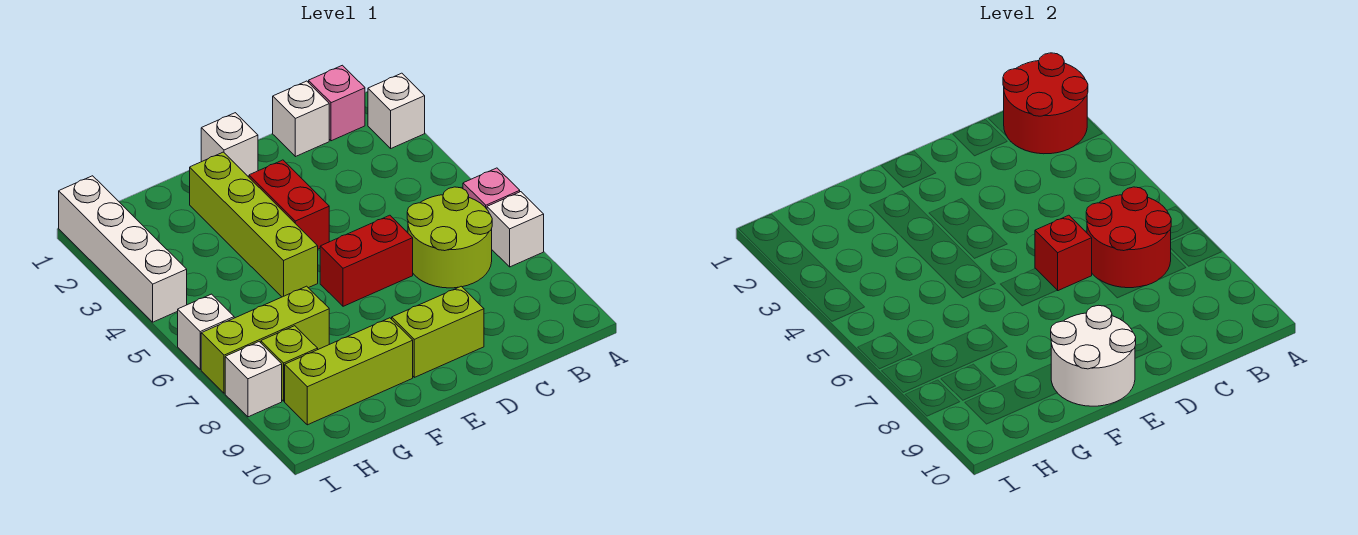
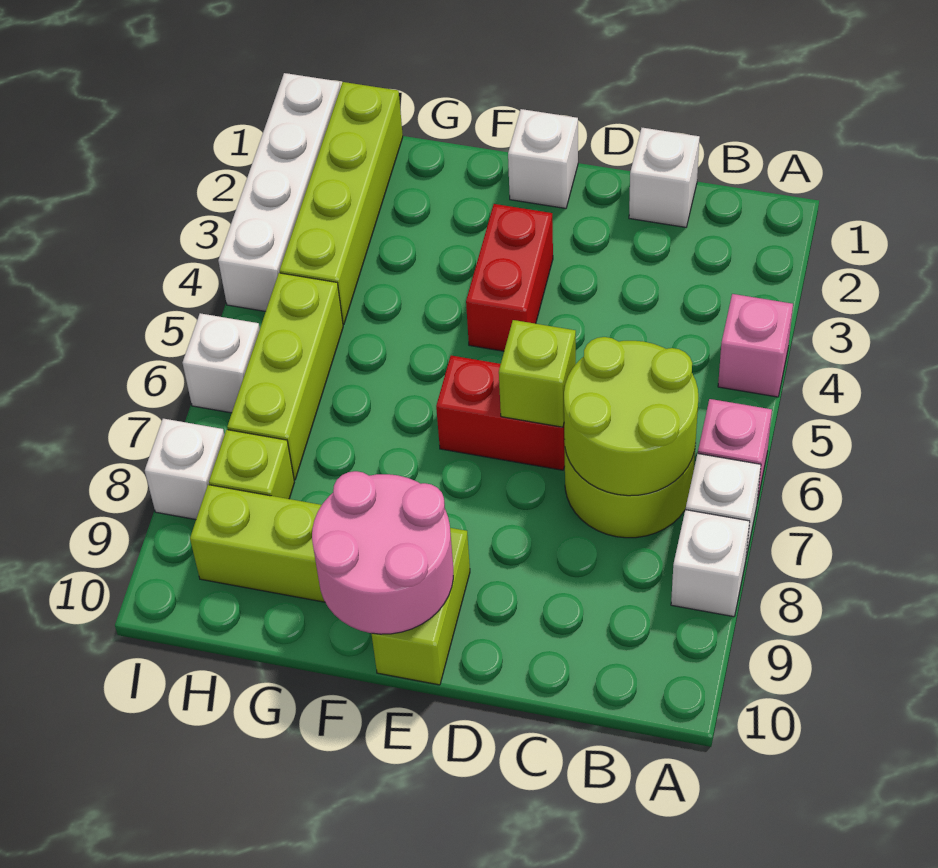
red round brick A1:B2 level 2 -> none
white brick A2 level 1 -> white brick A8 level 1
pink brick B1 level 1 -> pink brick A4 level 1
red round brick B6:C7 level 2 -> lime round brick B6:C7 level 2
red brick D6 level 2 -> lime brick D6 level 2
lime brick D9:E9 level 1 -> lime brick E9:E10 level 1
white round brick E9:F10 level 2 -> pink round brick E9:F10 level 2
lime brick F2:F5 level 1 -> lime brick H1:H4 level 1
lime brick G7:I7 level 1 -> lime brick H5:H7 level 1

